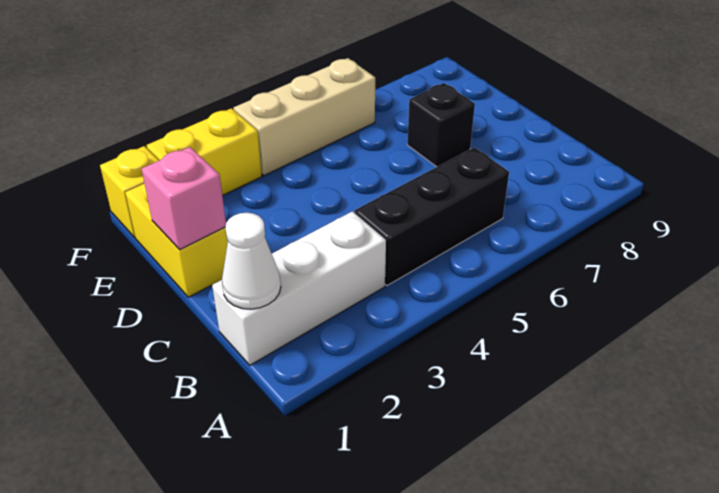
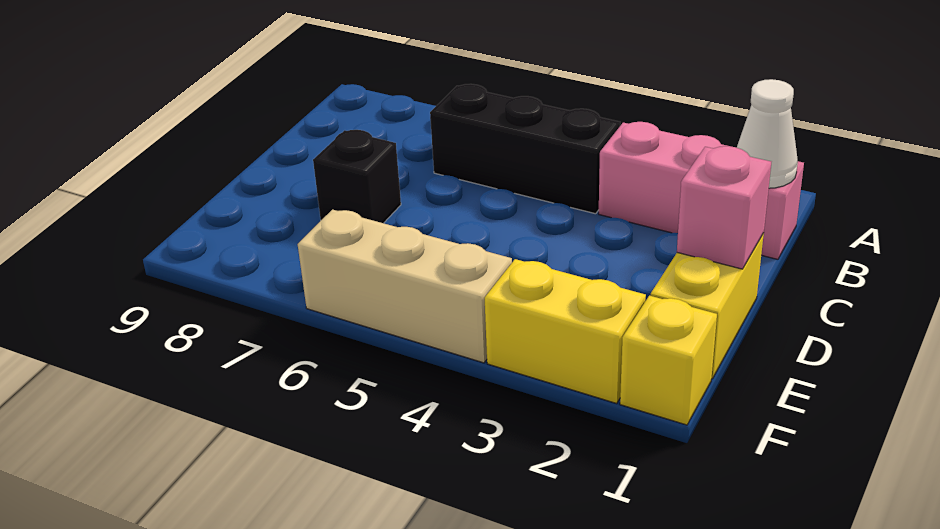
white brick B1:B3 level 1 -> pink brick B1:B3 level 1

